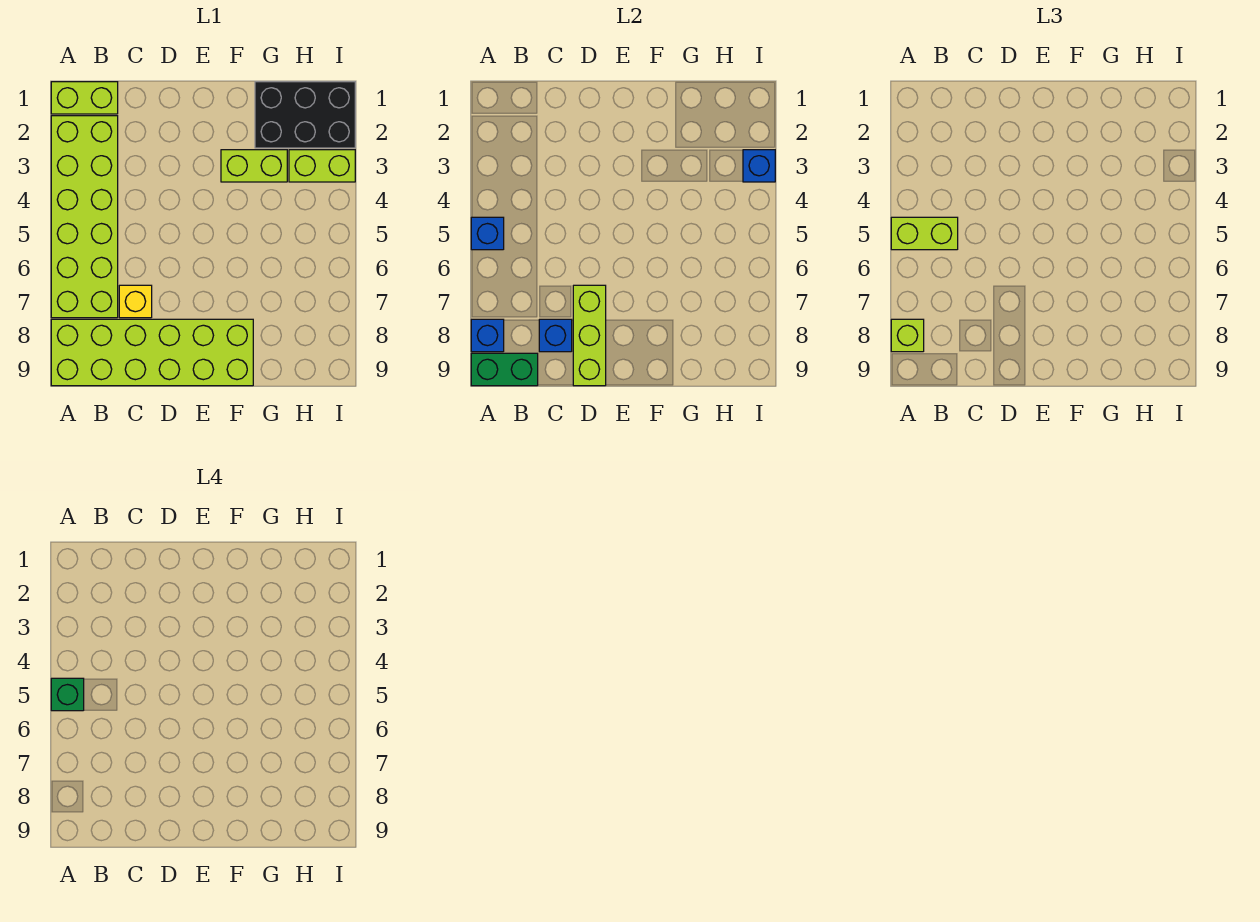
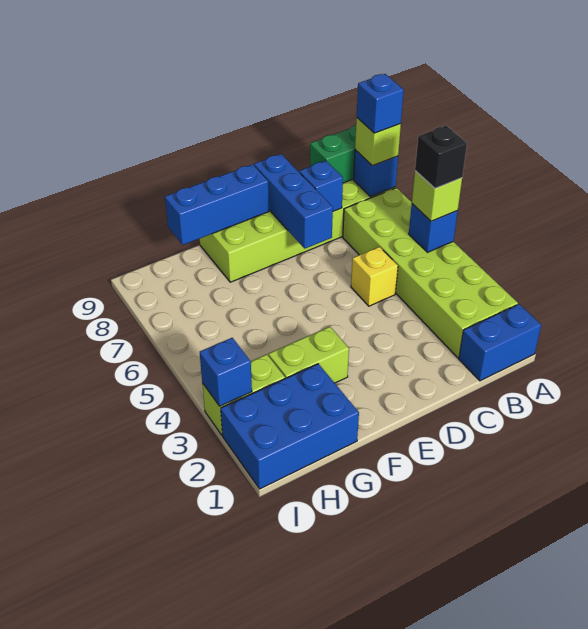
lime brick A1:B1 level 1 -> blue brick A1:B1 level 1
lime brick A5:B5 level 3 -> lime brick A5 level 3
green brick A5 level 4 -> black brick A5 level 4
none -> blue brick A8 level 4
yellow brick C7 level 1 -> yellow brick C5 level 1
lime brick D7:D9 level 2 -> blue brick D7:D9 level 2
none -> blue brick E9:G9 level 2
black brick G1:I2 level 1 -> blue brick G1:I2 level 1

